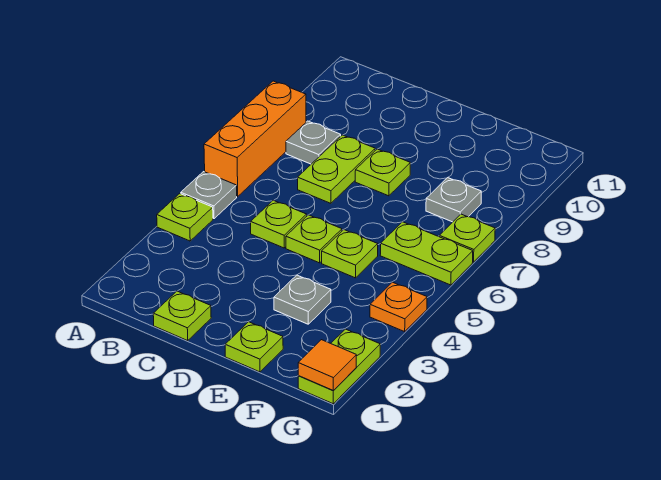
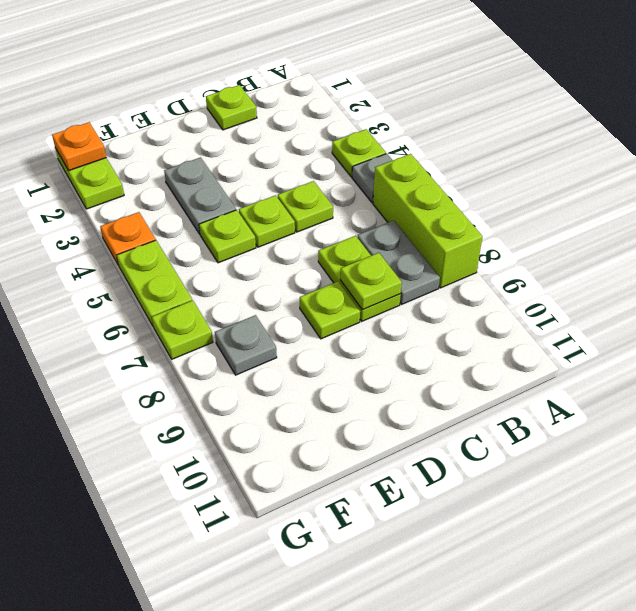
orange brick A6:A8 level 1 -> lime brick A6:A8 level 1
grey plate B8 level 1 -> grey plate B7:B8 level 1
lime plate E1 level 1 -> lime plate C8 level 2
grey plate E3 level 1 -> grey plate E3:E4 level 1
lime plate F6:G6 level 1 -> lime plate G5:G6 level 1
orange tile G1 level 2 -> orange plate G1 level 2

